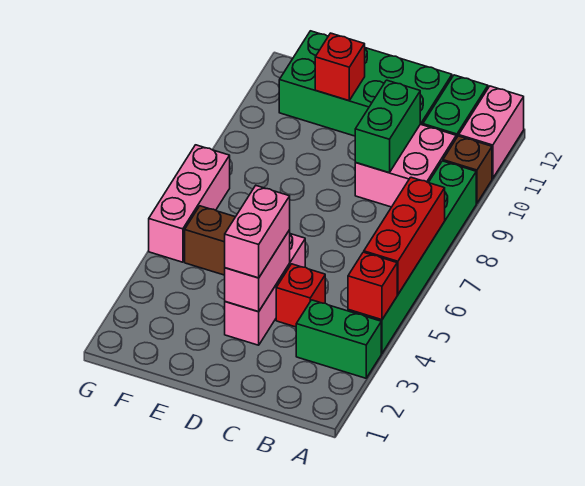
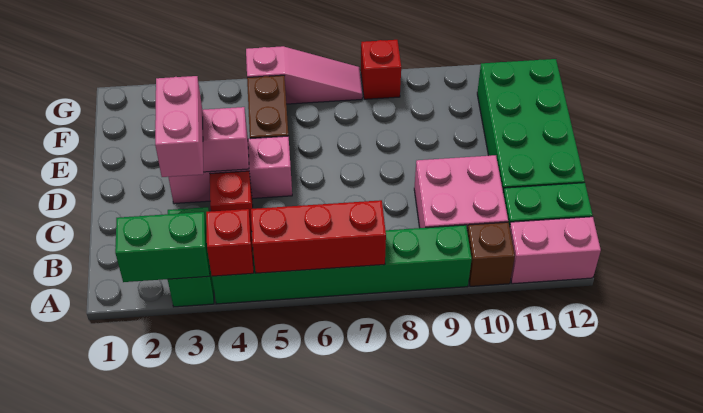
green brick C9:C10 level 2 -> green brick A2:A3 level 2
pink brick D3:D4 level 3 -> pink brick C3:D3 level 3
red brick E11 level 2 -> red brick G8 level 1
pink brick G5:G7 level 1 -> pink slope G5:G7 level 1 top 5

